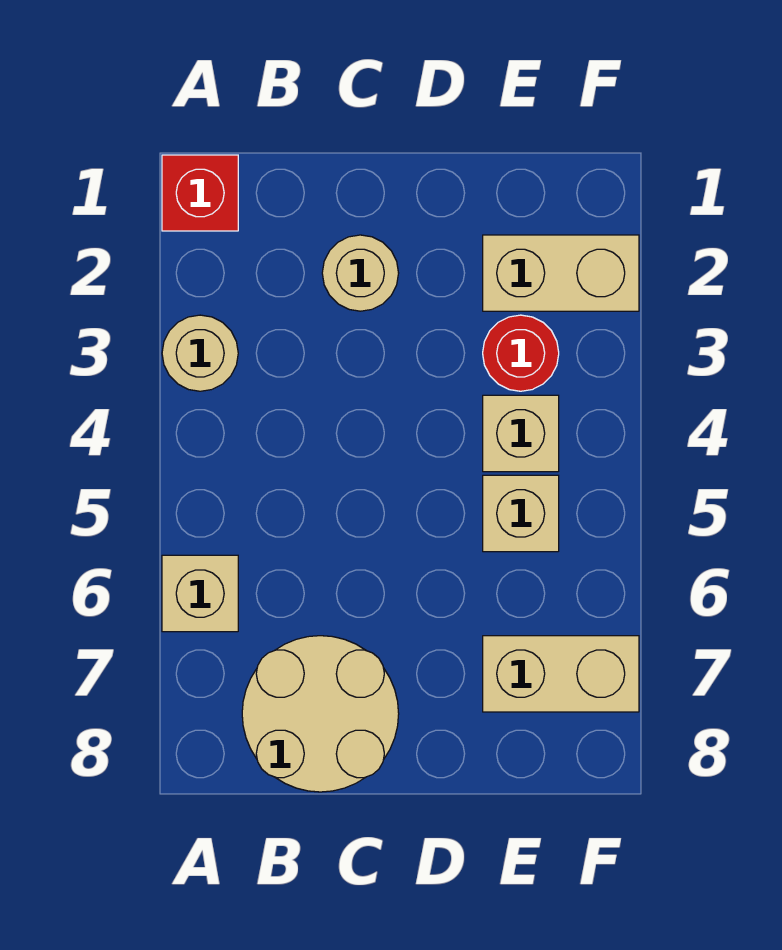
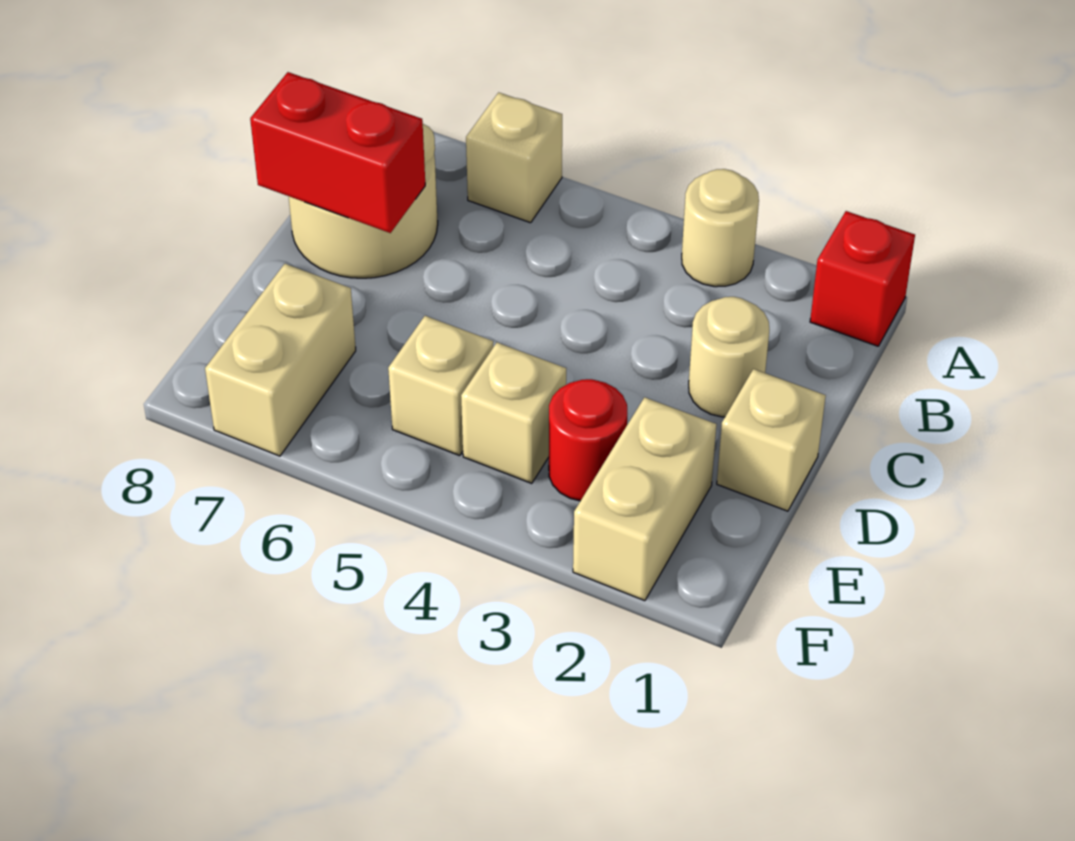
none -> red brick C7:C8 level 2
none -> tan brick D1 level 1

